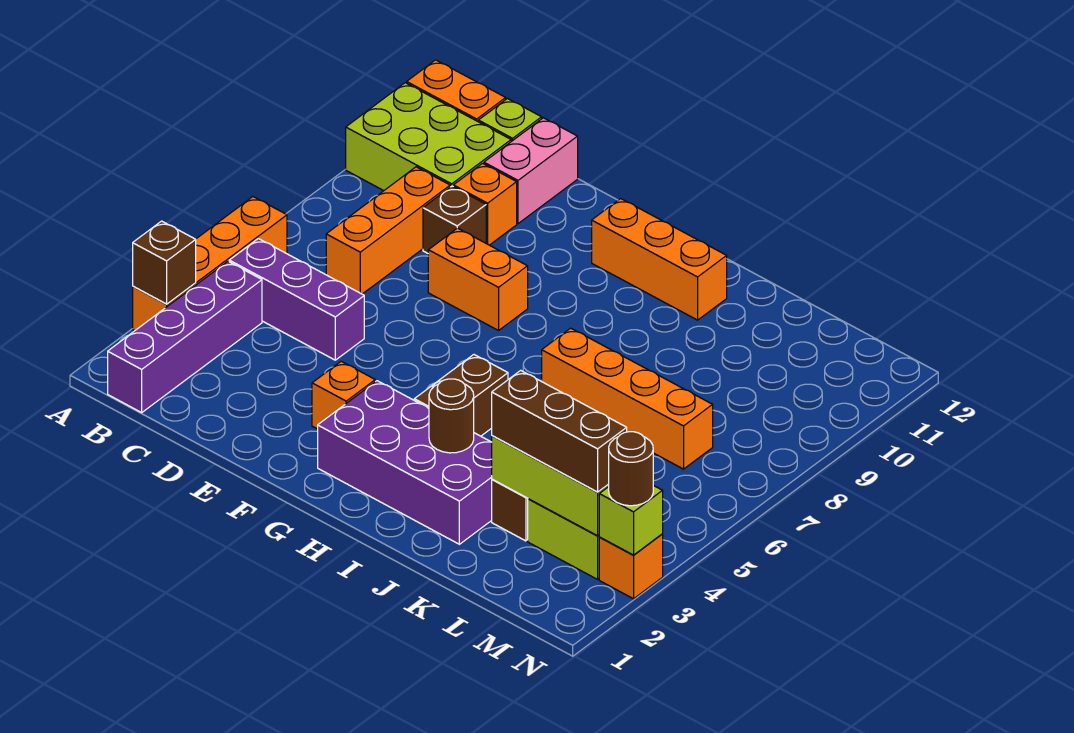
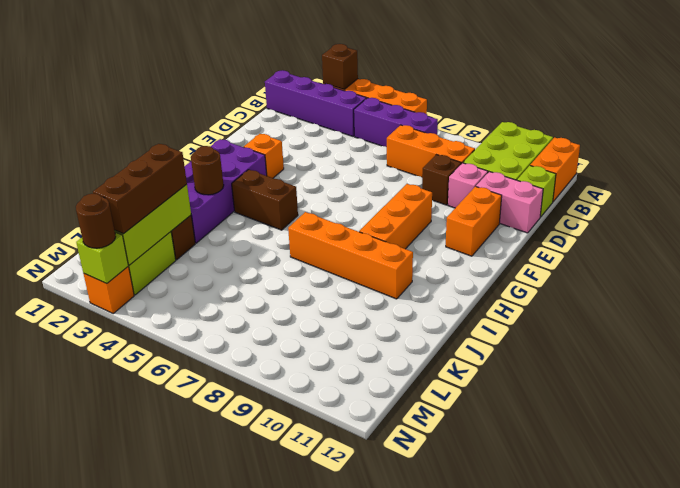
purple brick B5:D5 level 1 -> purple brick B5:B7 level 1
orange brick D10 level 1 -> pink brick D10 level 1
orange brick E8:F8 level 1 -> orange brick E11:F11 level 1
orange brick G11:I11 level 1 -> orange brick F9:H9 level 1
orange brick I7:L7 level 1 -> orange brick I7:I10 level 1

